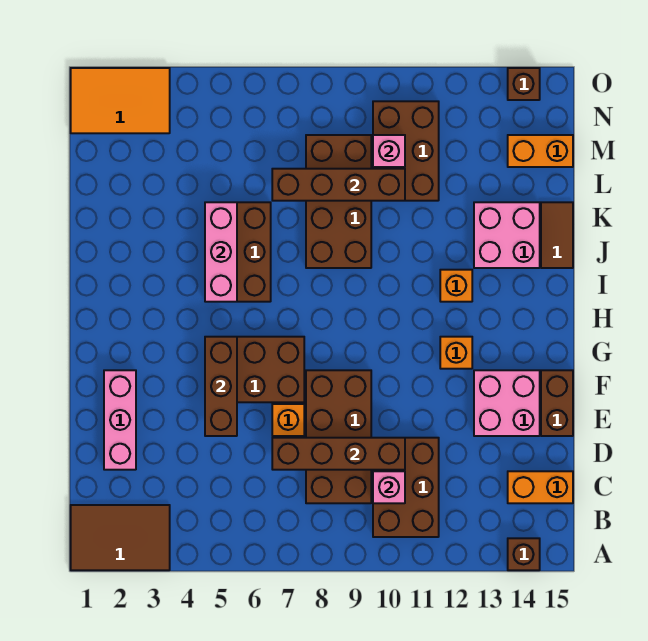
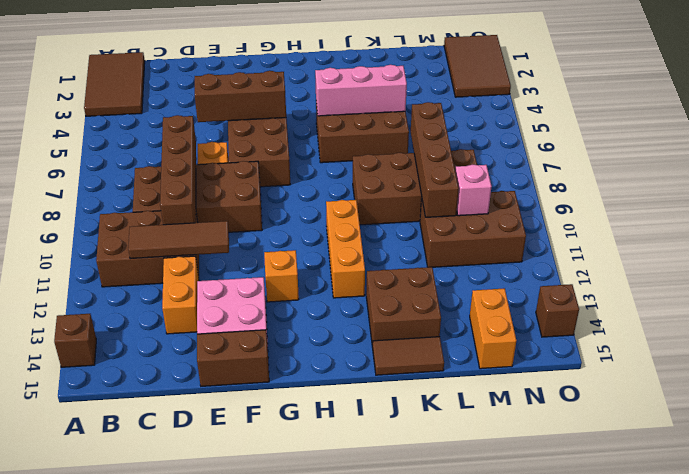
pink brick C10 level 2 -> none
none -> brown tile C11:E11 level 2
orange brick C14:C15 level 1 -> orange brick D12:D13 level 1
pink brick D2:F2 level 1 -> none
orange brick I12 level 1 -> orange brick I10:I12 level 1
pink brick J13:K14 level 1 -> brown brick J13:K14 level 1
orange tile N1:O3 level 1 -> brown tile N1:O3 level 1

